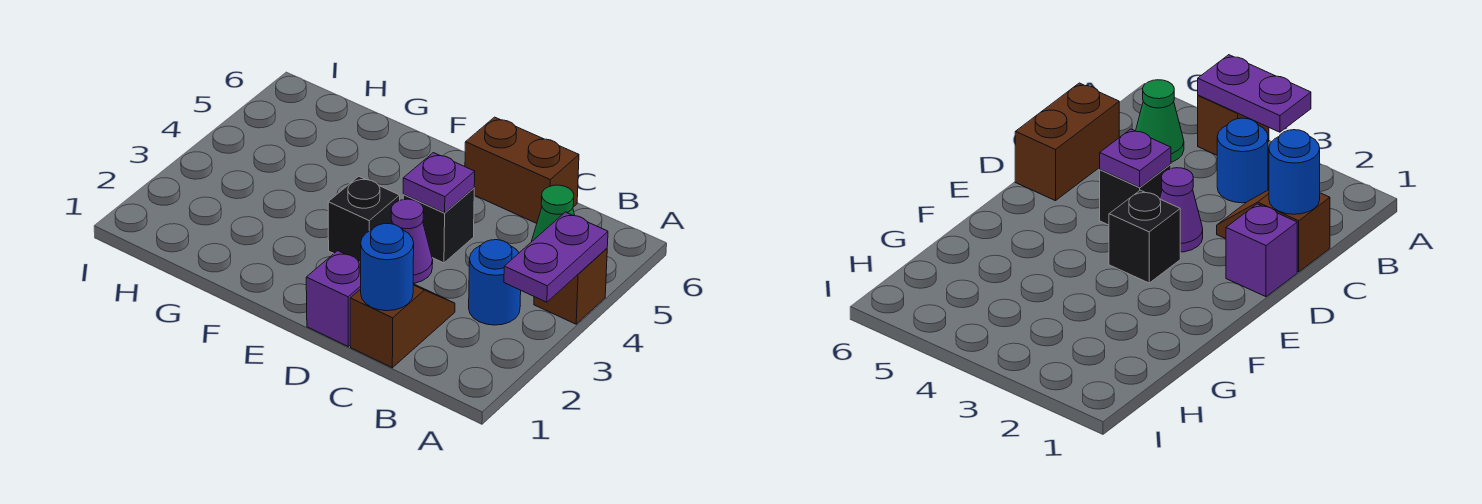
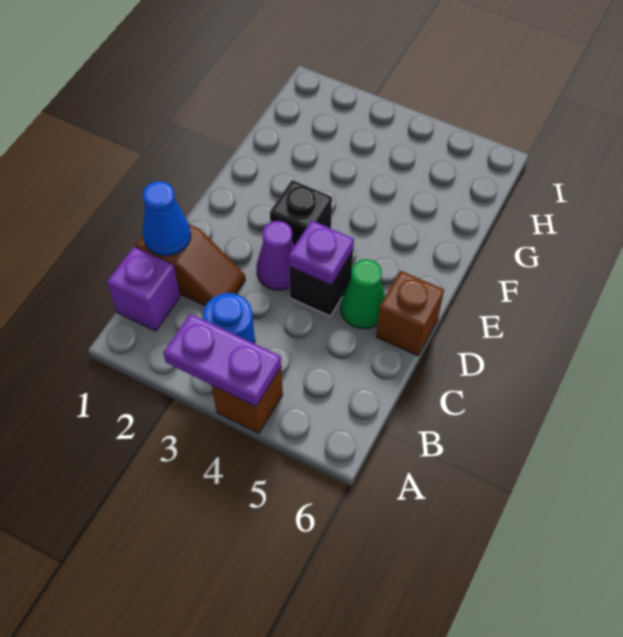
green cone B5 level 1 -> green cone D5 level 1
blue round brick C1 level 2 -> blue cone C1 level 2
brown brick C6:D6 level 1 -> brown brick D6 level 1
purple brick D1 level 1 -> purple brick B1 level 1

